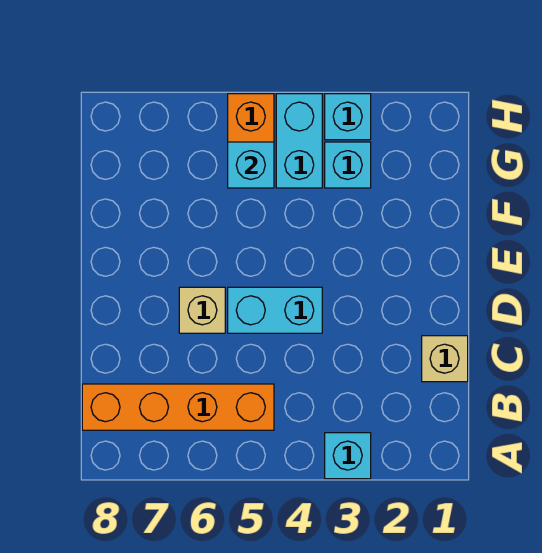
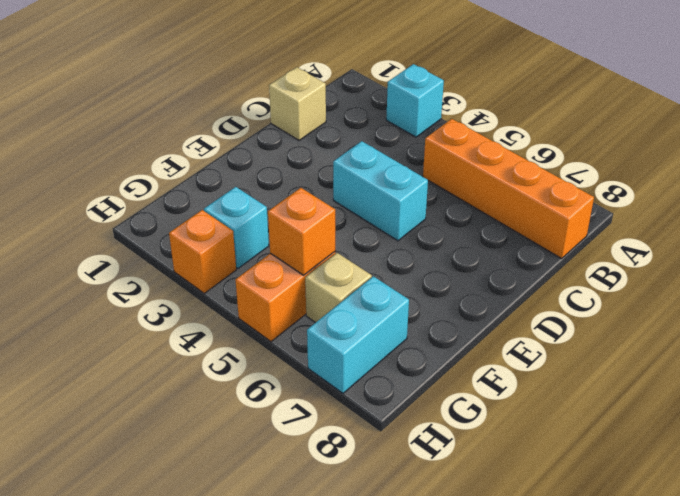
tan brick D6 level 1 -> tan brick G6 level 1
cyan brick G4:H4 level 1 -> cyan brick G7:H7 level 1
cyan brick G5 level 2 -> orange brick G5 level 2
cyan brick H3 level 1 -> orange brick H3 level 1

